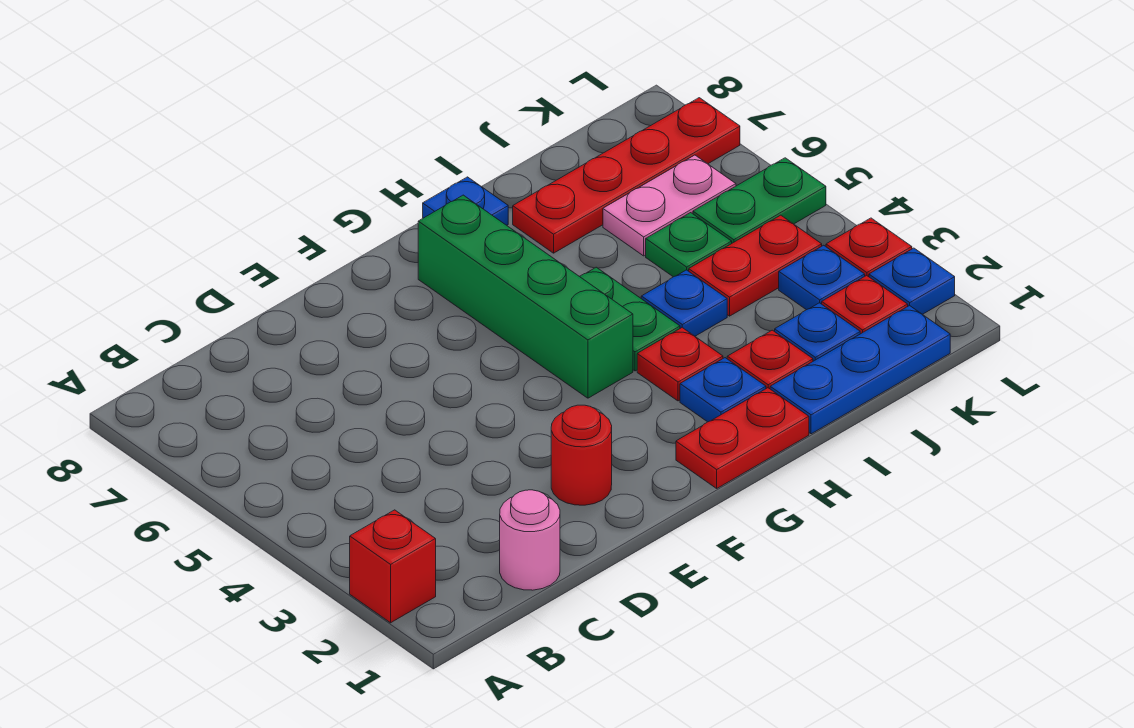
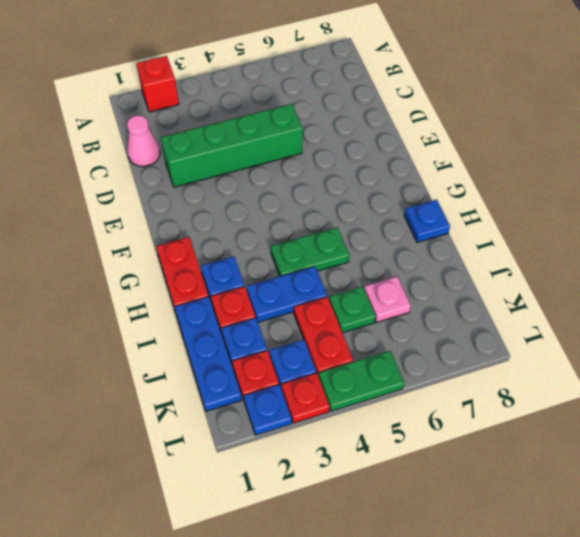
pink round brick C1 level 1 -> pink cone C1 level 1
red round brick E2 level 1 -> none
green brick G4:G7 level 1 -> green brick D2:D5 level 1
red plate H3 level 1 -> none
blue plate I4 level 1 -> blue plate I3:I4 level 1
red plate I7:L7 level 1 -> none
pink plate J6:K6 level 1 -> pink plate J6 level 1
green plate K5:L5 level 1 -> green plate L4:L5 level 1

